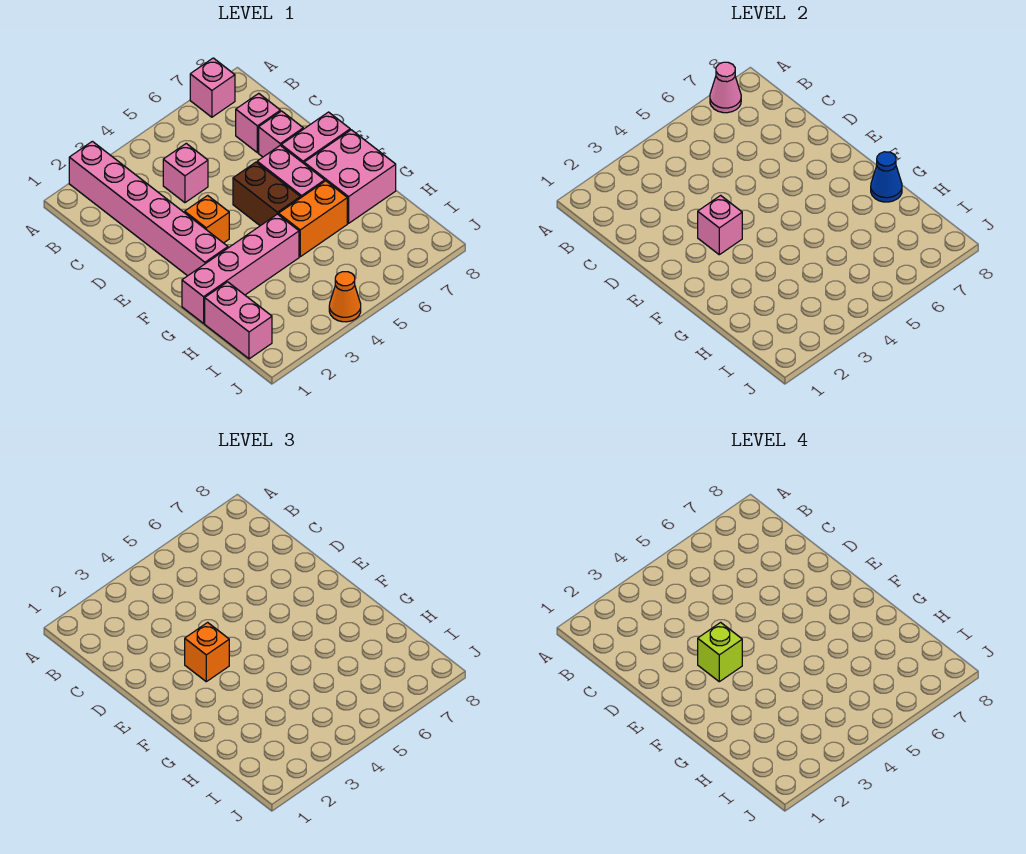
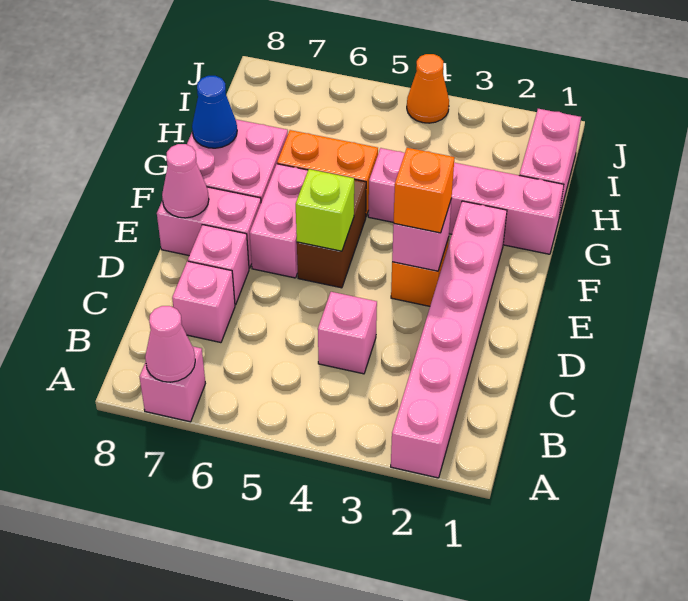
lime brick E3 level 4 -> lime brick E5 level 2
none -> pink cone E8 level 2

